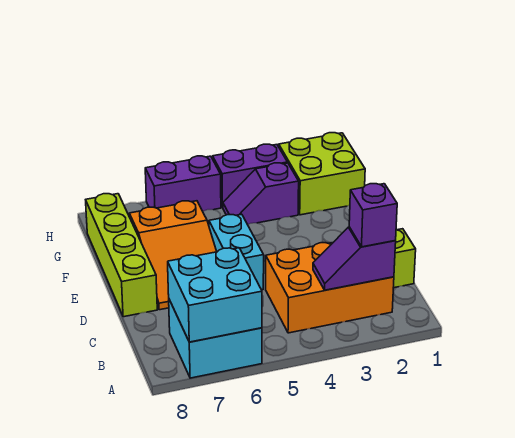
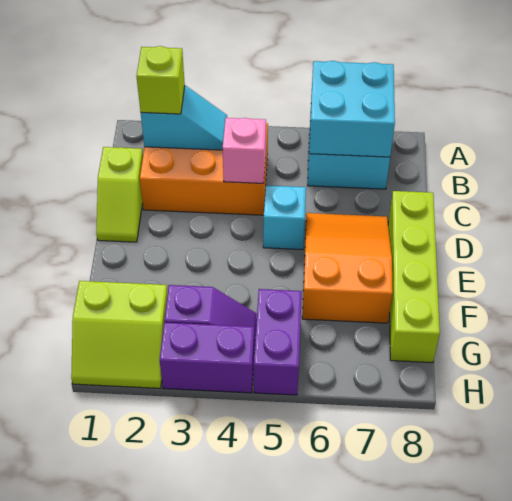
purple slope B2:B3 level 2 top 2 -> cyan slope B2:B3 level 2 top 2
purple brick B2 level 3 -> lime brick B2 level 3
none -> pink brick C4 level 2
cyan brick D5:E5 level 1 -> cyan brick D5 level 1
lime brick G1:H2 level 1 -> lime slope G1:H2 level 1 top G
purple brick H5:H6 level 1 -> purple brick G5:H5 level 1

